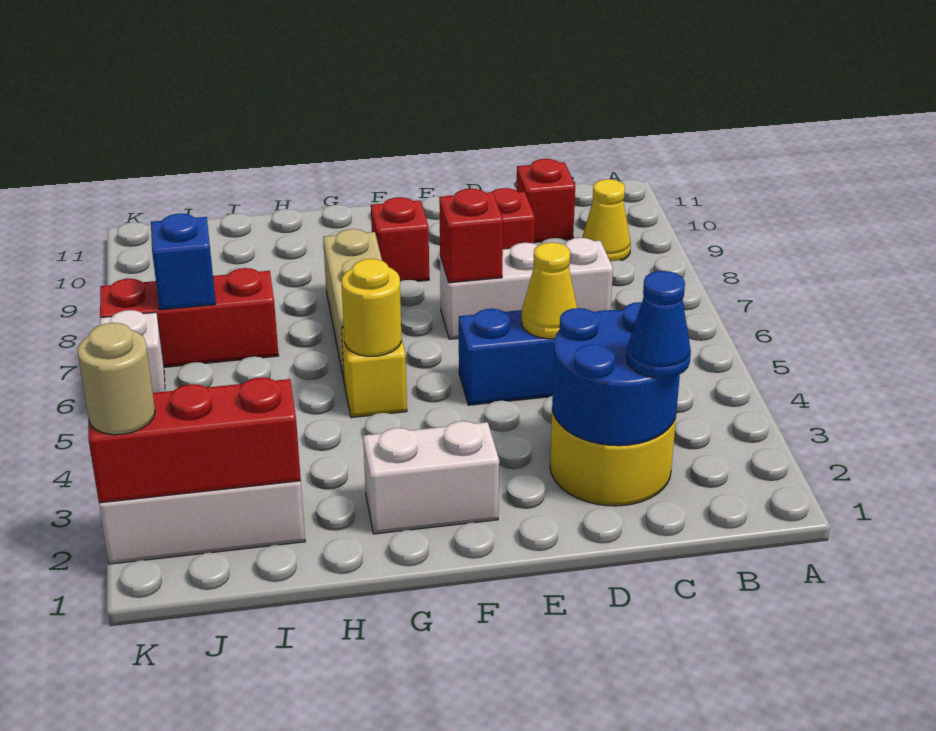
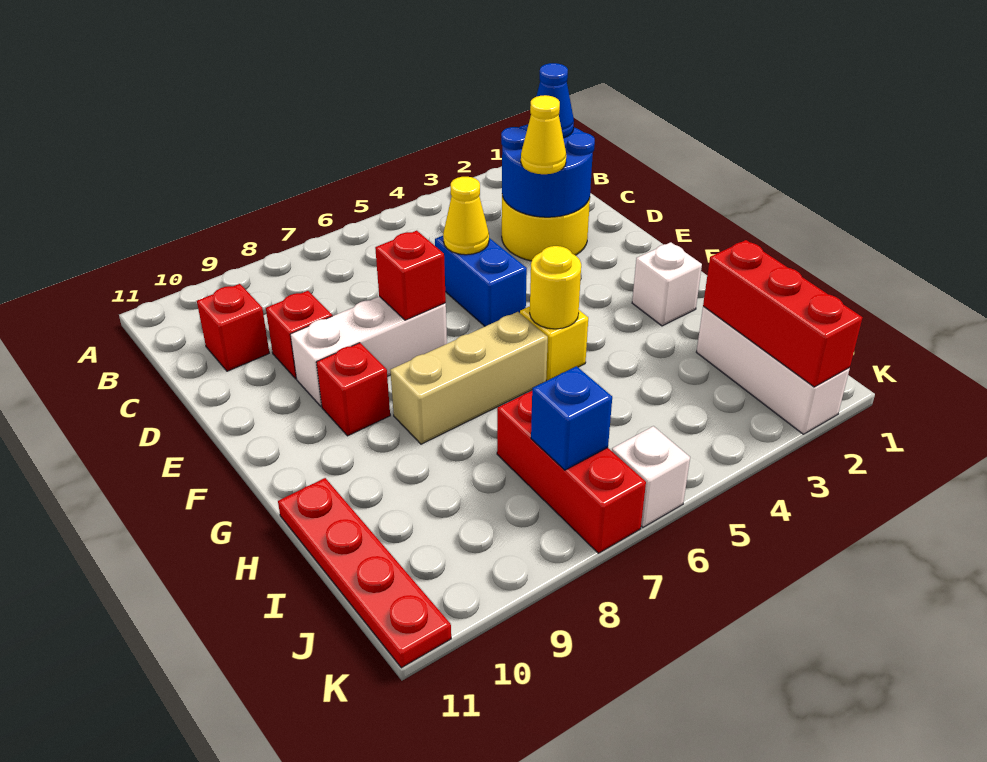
yellow cone B9 level 1 -> yellow cone D3 level 3
white brick C7:E7 level 1 -> white brick E7:E9 level 1
white brick F2:G2 level 1 -> white brick G2 level 1
none -> red plate H11:K11 level 1
tan round brick K2 level 3 -> none

